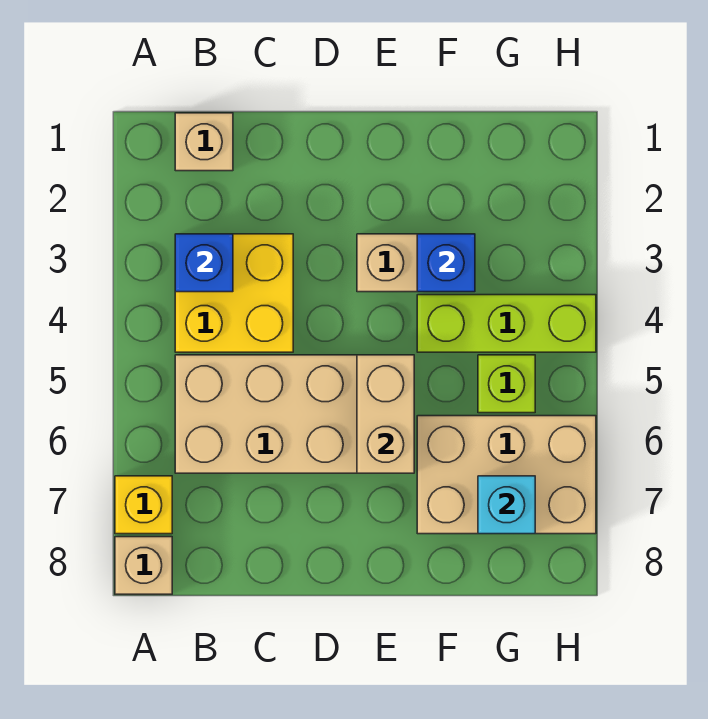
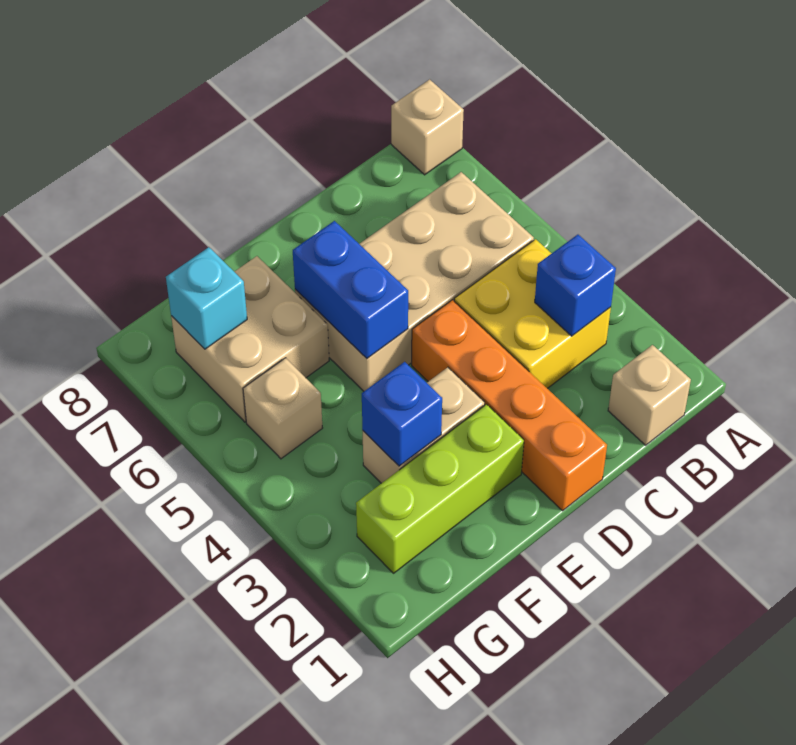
yellow brick A7 level 1 -> none
none -> orange brick D1:D4 level 1
tan brick E5:E6 level 2 -> blue brick E5:E6 level 2
lime brick F4:H4 level 1 -> lime brick E2:G2 level 1
tan brick F6:H7 level 1 -> tan brick F6:G7 level 1
lime brick G5 level 1 -> tan brick G5 level 1

